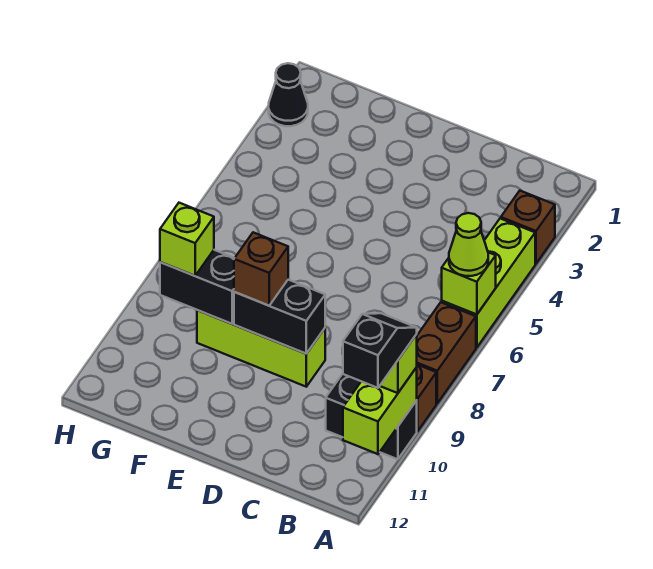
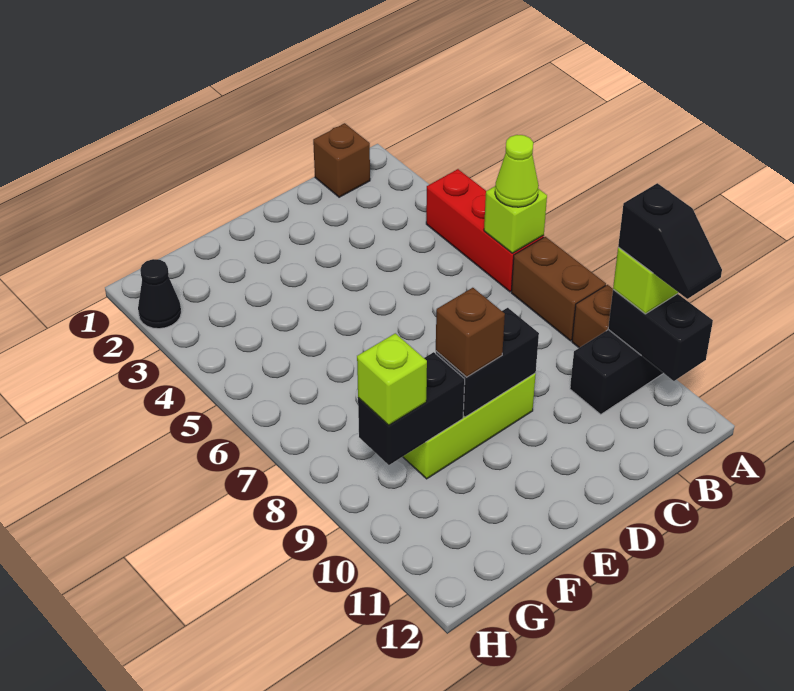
brown brick A3 level 1 -> brown brick B1 level 1
lime brick A4:A6 level 1 -> red brick A4:A6 level 1
lime brick A10:A11 level 2 -> black brick A10:A11 level 2
black slope A10:A11 level 4 top 11 -> black slope A10:A11 level 4 top 10

